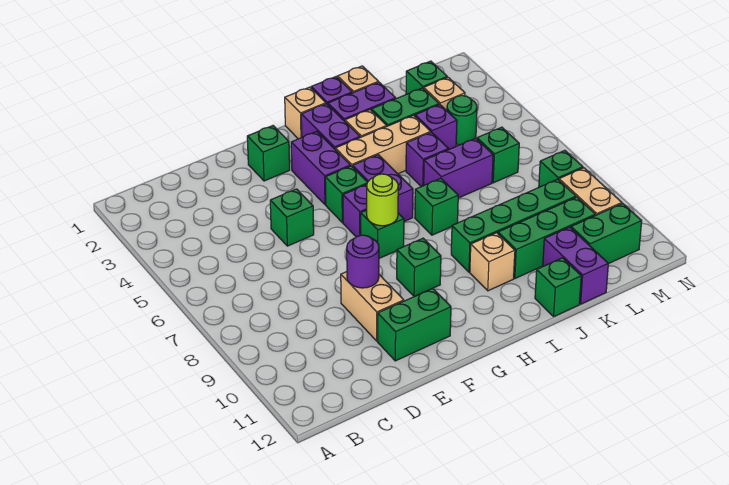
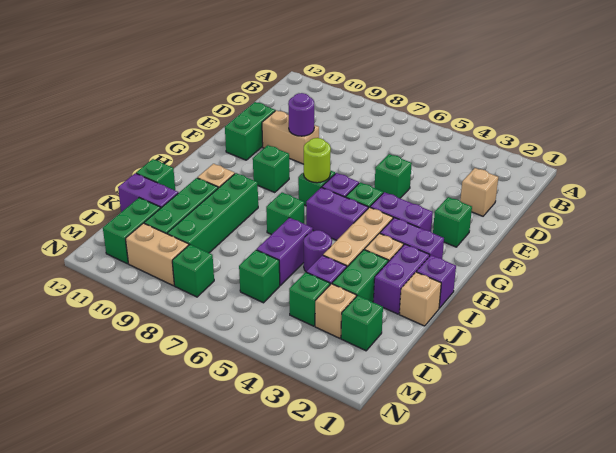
tan brick H1 level 1 -> tan brick D2 level 1
purple brick J5 level 1 -> purple round brick J5 level 1
green round brick L4 level 1 -> green brick L4 level 1

